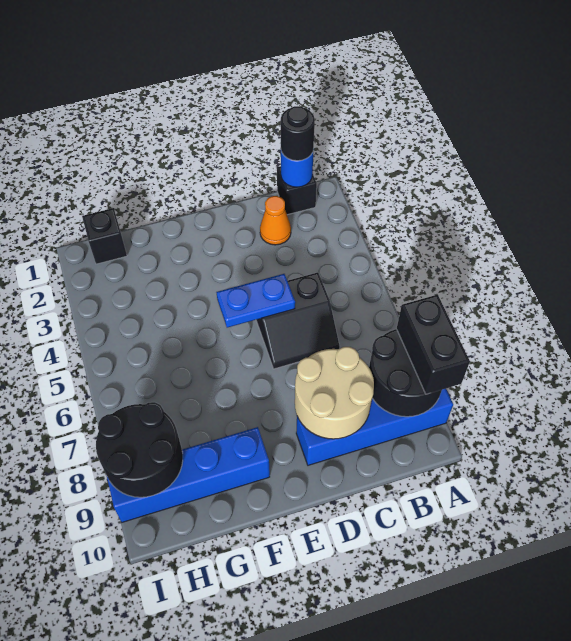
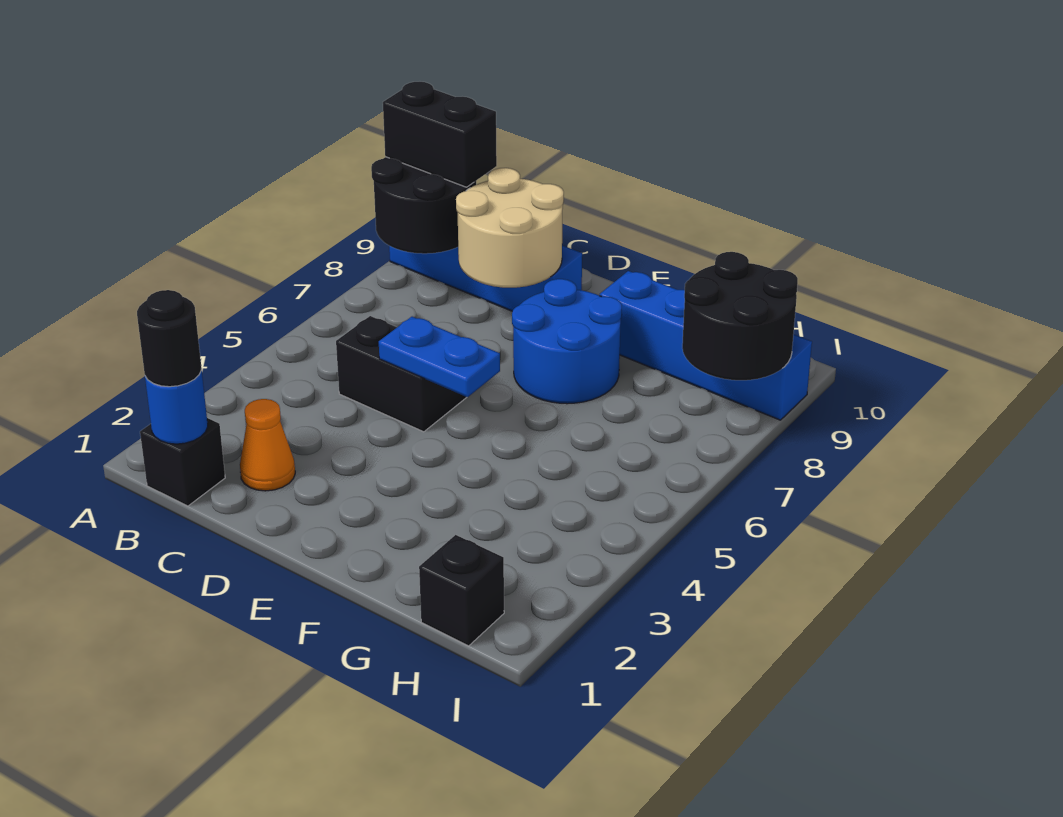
black brick A8:A9 level 3 -> black brick A9:B9 level 3
none -> blue round brick E7:F8 level 1

